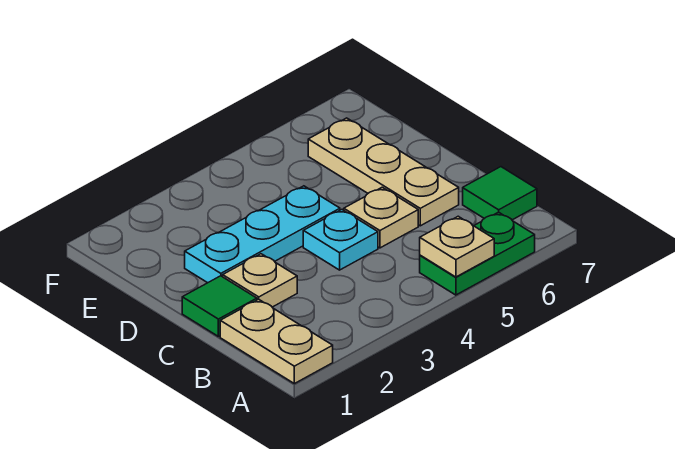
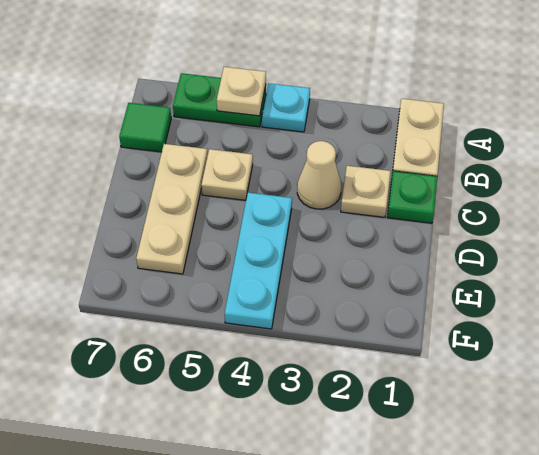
green tile C1 level 1 -> green plate C1 level 1
none -> tan cone C3 level 1
cyan plate C4 level 1 -> cyan plate A4 level 1
cyan plate D2:D4 level 1 -> cyan plate D4:F4 level 1

